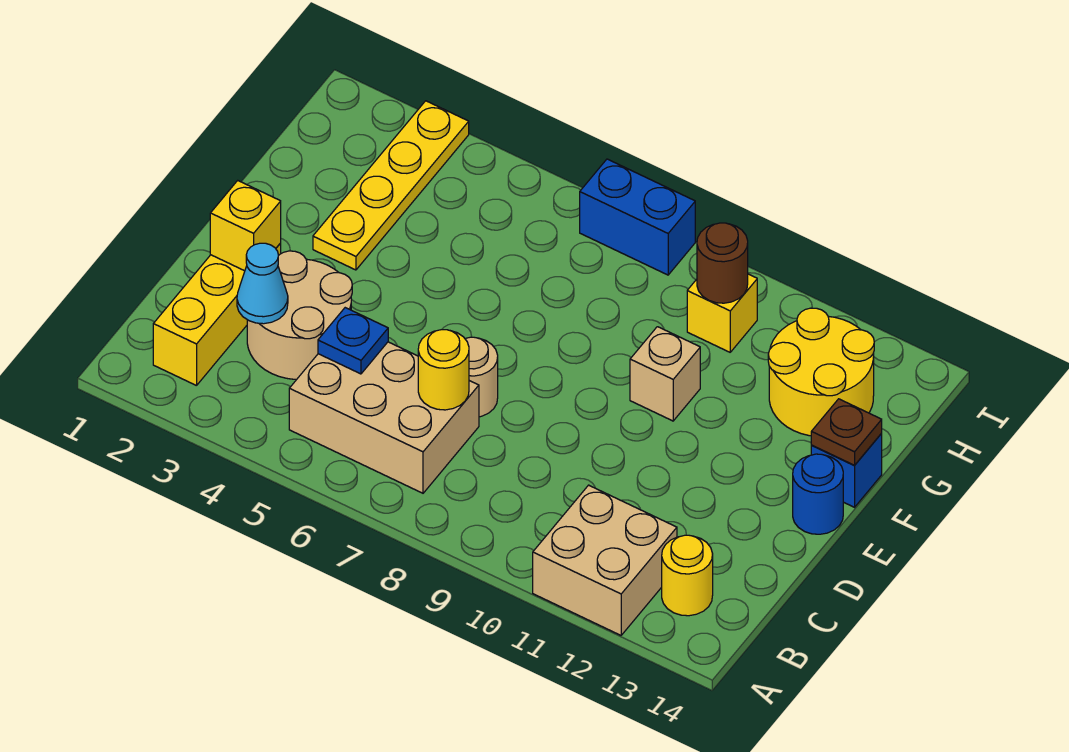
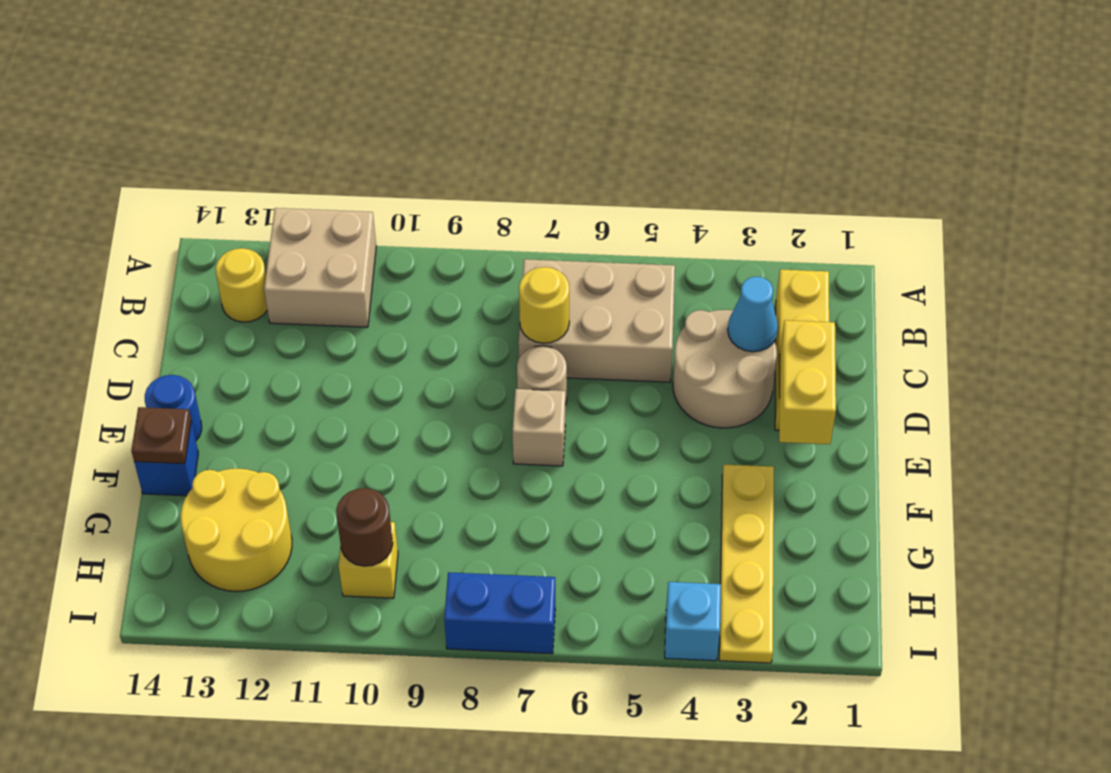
blue plate C5 level 2 -> none
yellow brick D2 level 2 -> yellow brick D2:E2 level 2
tan brick F10 level 1 -> tan brick E7 level 1
none -> cyan brick I4 level 1

